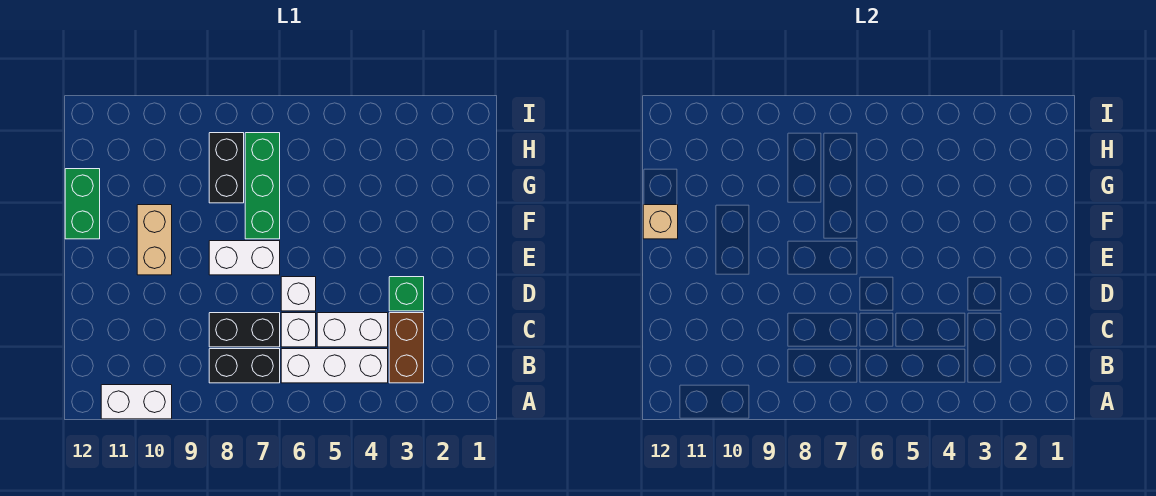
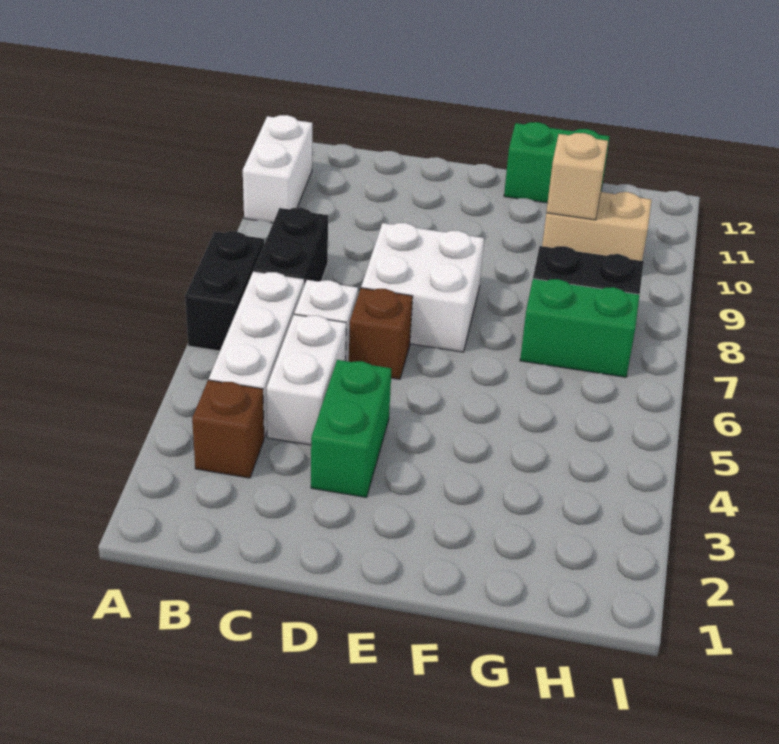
brown brick B3:C3 level 1 -> brown brick B3 level 1
black brick C7:C8 level 1 -> black brick A6:A7 level 1
green brick D3 level 1 -> green brick D3:D4 level 1
white brick D6 level 1 -> brown brick D6 level 1
white brick E7:E8 level 1 -> white brick D7:E8 level 1
tan brick E10:F10 level 1 -> tan brick G10:H10 level 1
green brick F7:H7 level 1 -> green brick G7:H7 level 1
tan brick F12 level 2 -> tan brick G10 level 2

